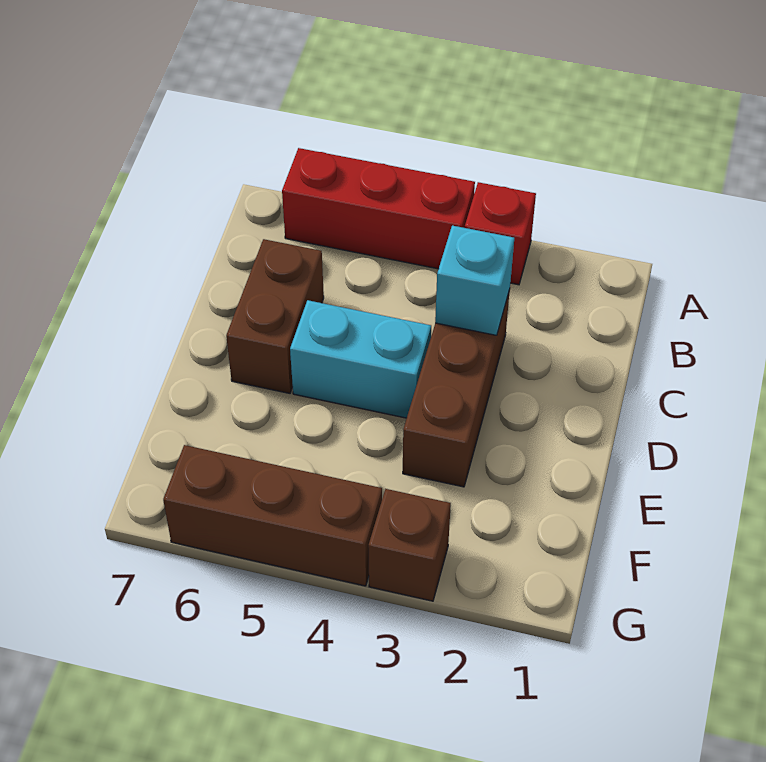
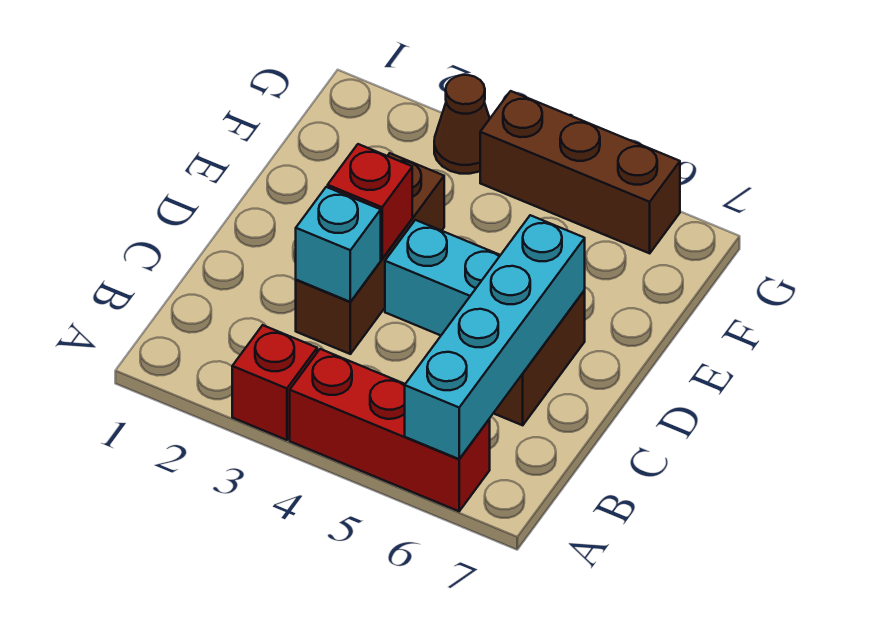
none -> cyan brick A6:D6 level 2
none -> red brick D3 level 2
brown brick G3 level 1 -> brown cone G3 level 1

